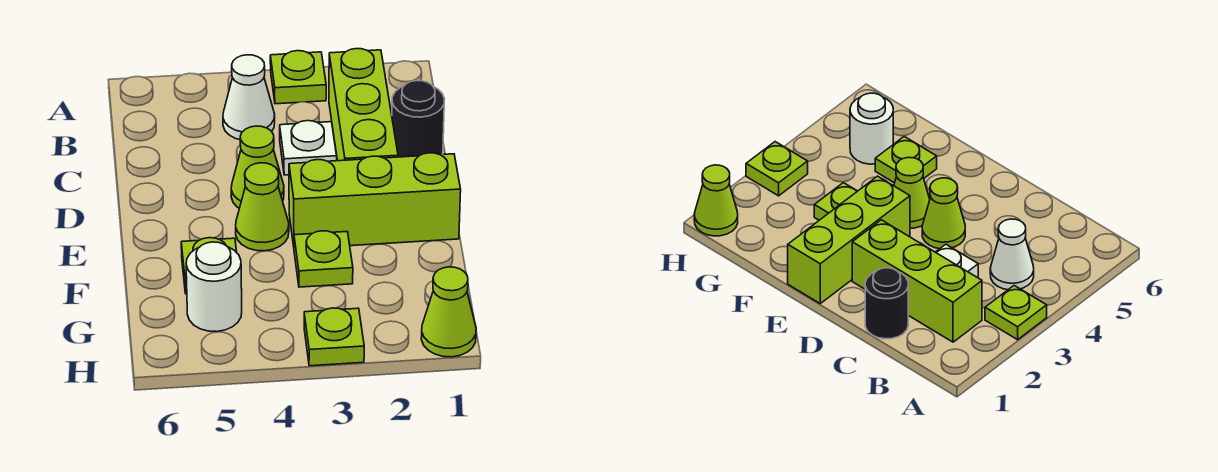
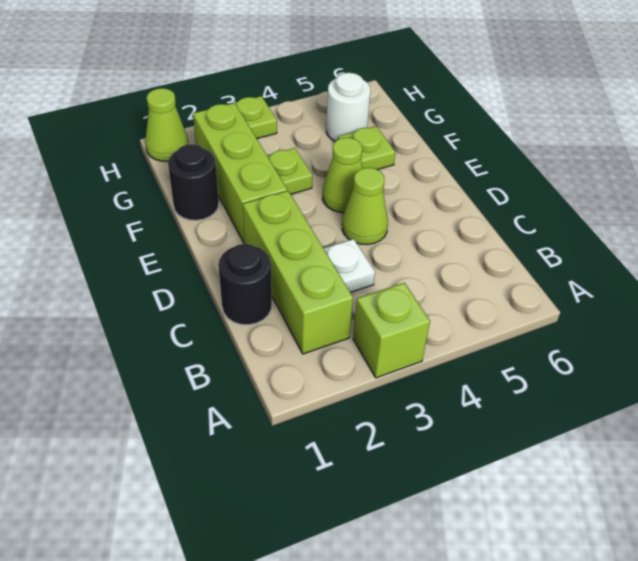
lime plate A3 level 1 -> lime brick A3 level 1
white cone B4 level 1 -> none
lime brick E1:E3 level 1 -> lime brick E2:G2 level 1
none -> black round brick F1 level 1

